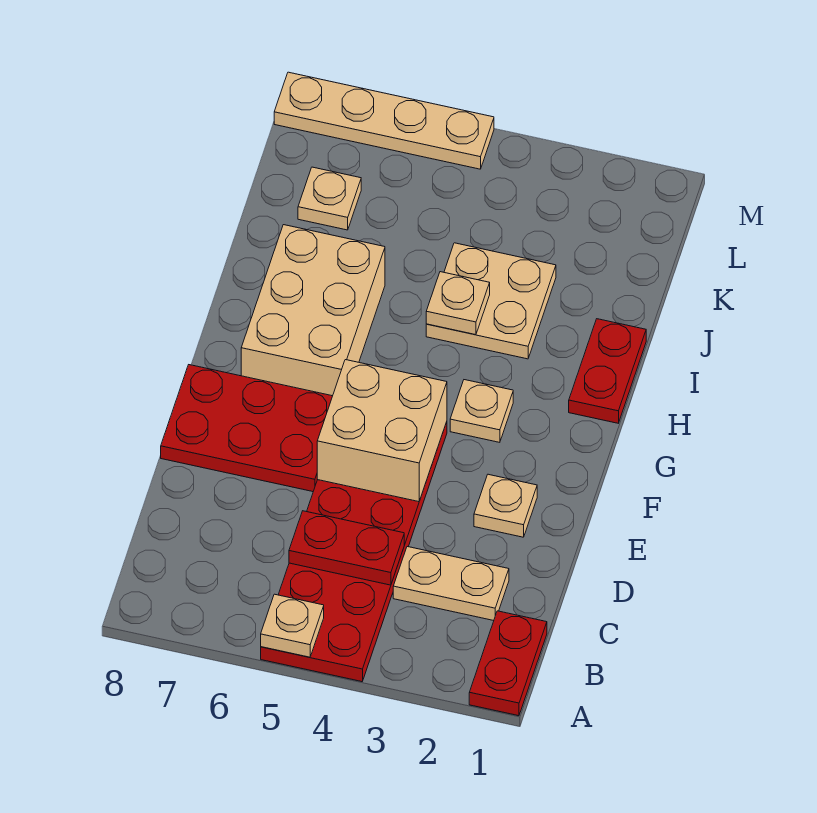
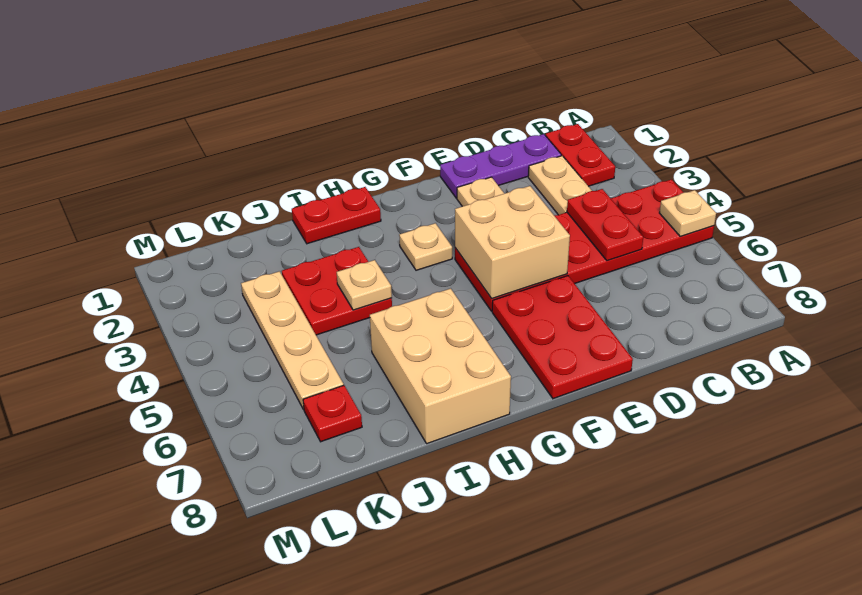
red plate A1:B1 level 1 -> red plate B1:B2 level 1
none -> purple plate C1:E1 level 1
tan brick G6:I7 level 1 -> tan brick H6:I8 level 1
tan plate I3:J4 level 1 -> red plate I3:J4 level 1
tan plate K7 level 1 -> red plate K7 level 1
tan plate M5:M8 level 1 -> tan plate K3:K6 level 1

